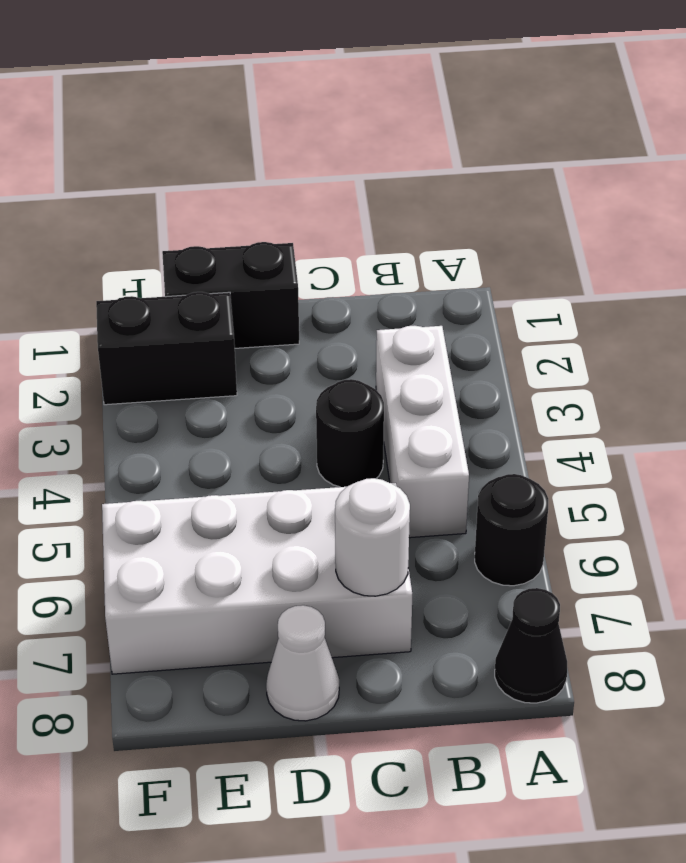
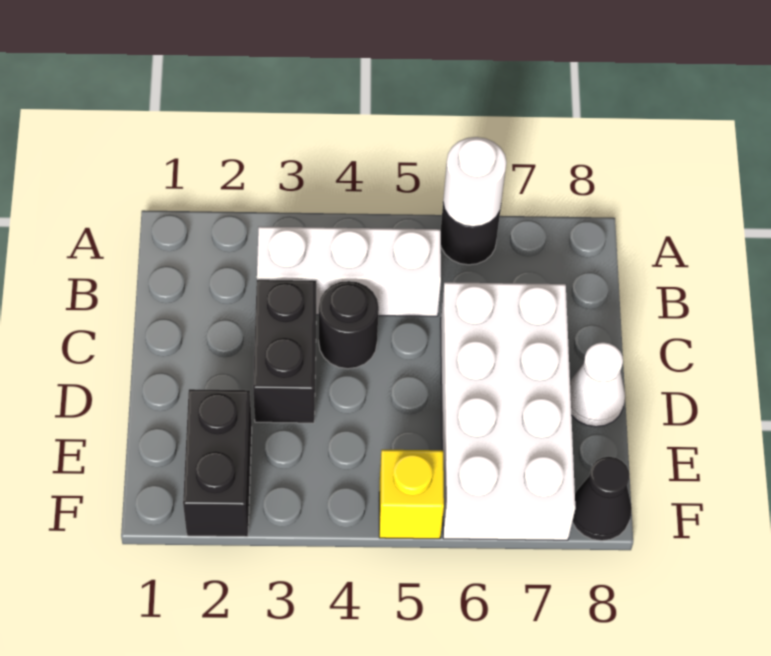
black cone A8 level 1 -> black cone F8 level 1
white round brick C7 level 2 -> white round brick A6 level 2
black brick D1:E1 level 1 -> black brick C3:D3 level 1
none -> yellow brick F5 level 1

